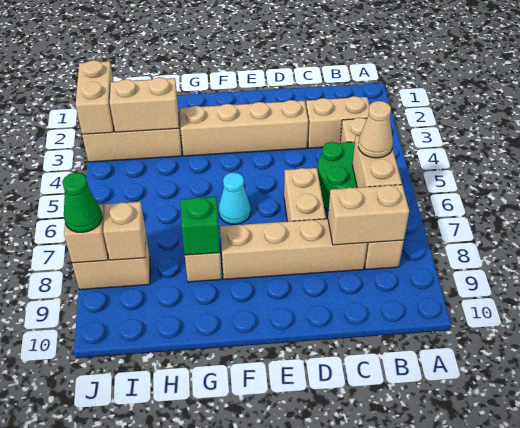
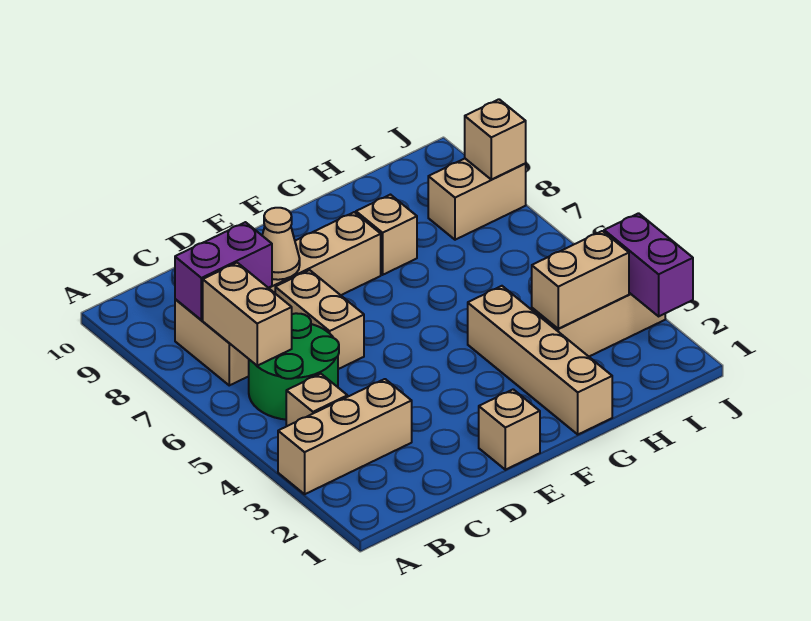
tan brick B3:C3 level 1 -> tan brick A3:C3 level 1
tan cone B6 level 3 -> tan cone D8 level 2
tan brick B8:C8 level 2 -> purple brick B8:C8 level 2
tan brick D3:G3 level 1 -> tan brick G1:G4 level 1
cyan cone F6 level 1 -> none
green brick G8 level 2 -> none
tan brick I8 level 2 -> tan brick E1 level 1
tan brick J2:J3 level 2 -> purple brick J2:J3 level 2
green cone J8 level 3 -> none

